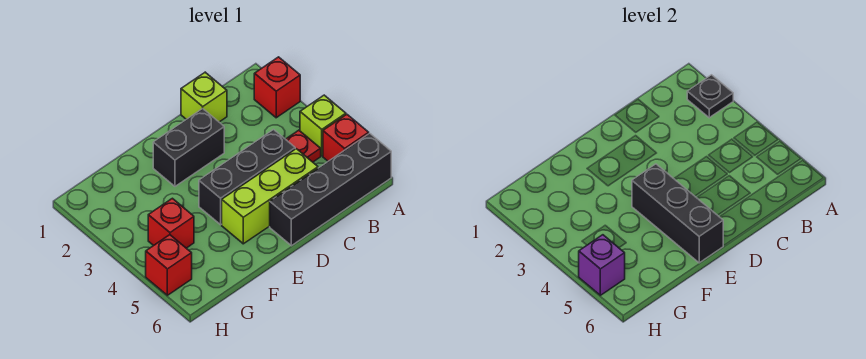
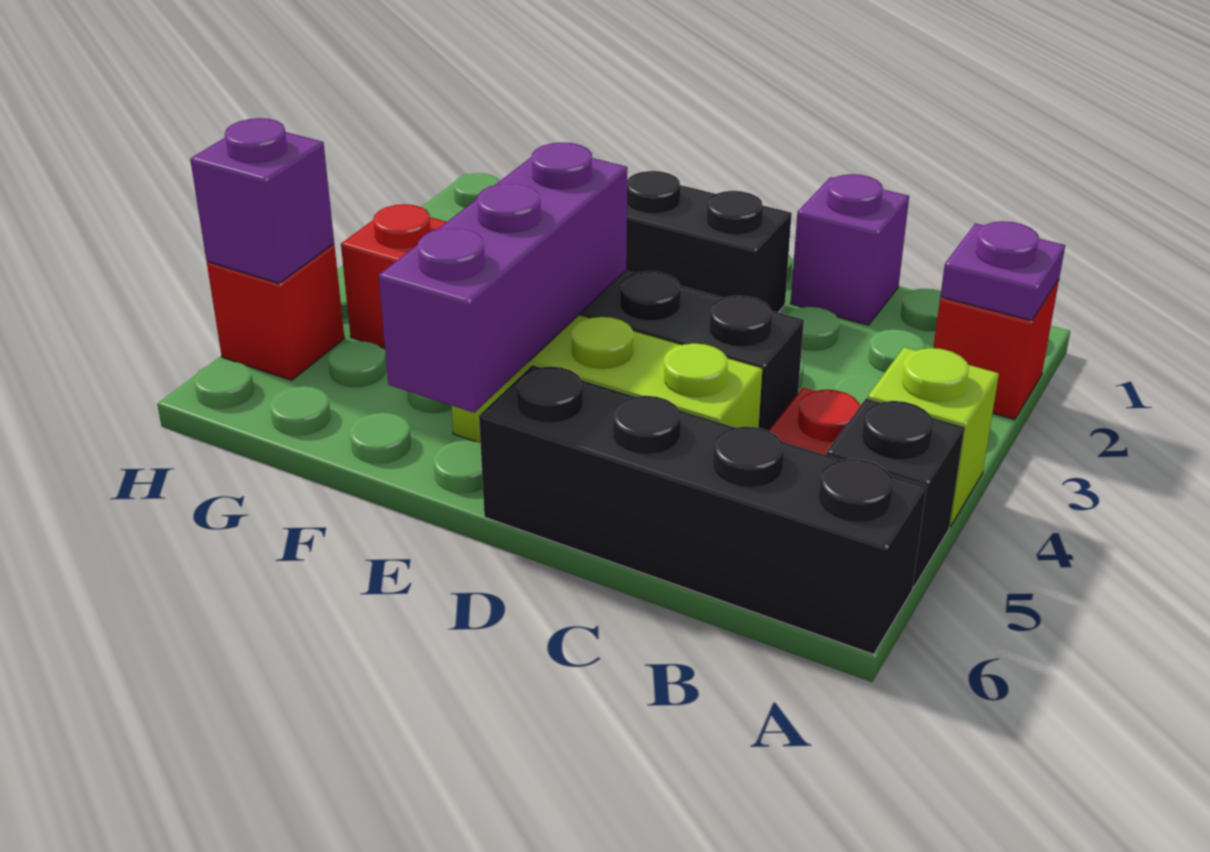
black plate A2 level 2 -> purple plate A2 level 2
red brick A5 level 1 -> black brick A5 level 1
lime brick C1 level 1 -> purple brick C1 level 1
black brick E4:E6 level 2 -> purple brick E4:E6 level 2

